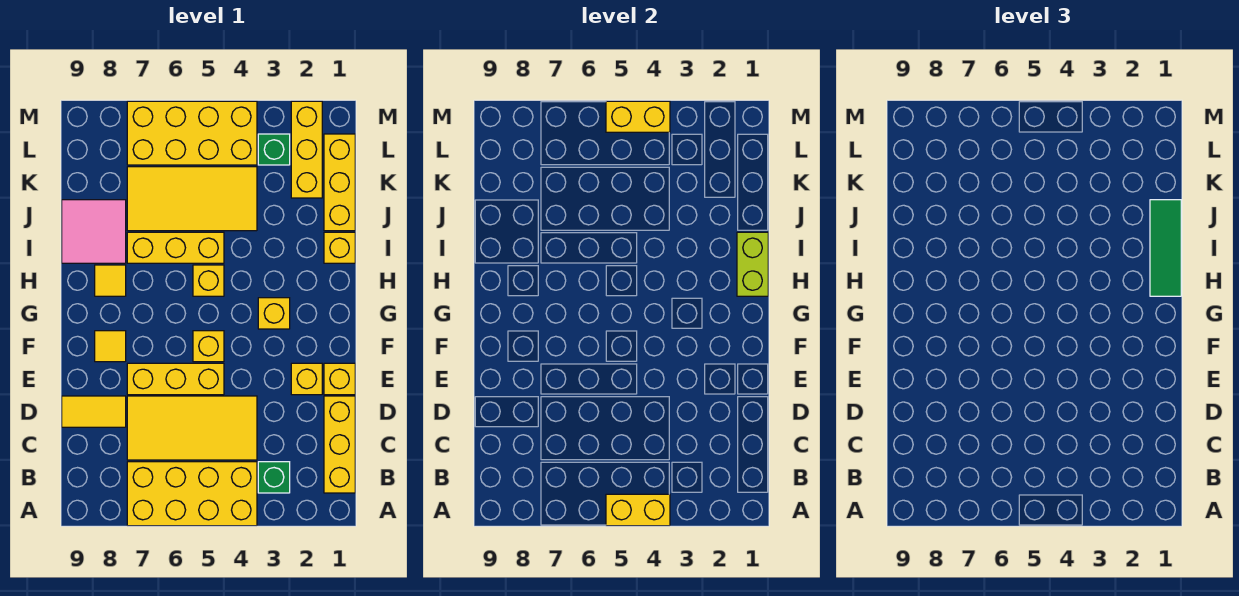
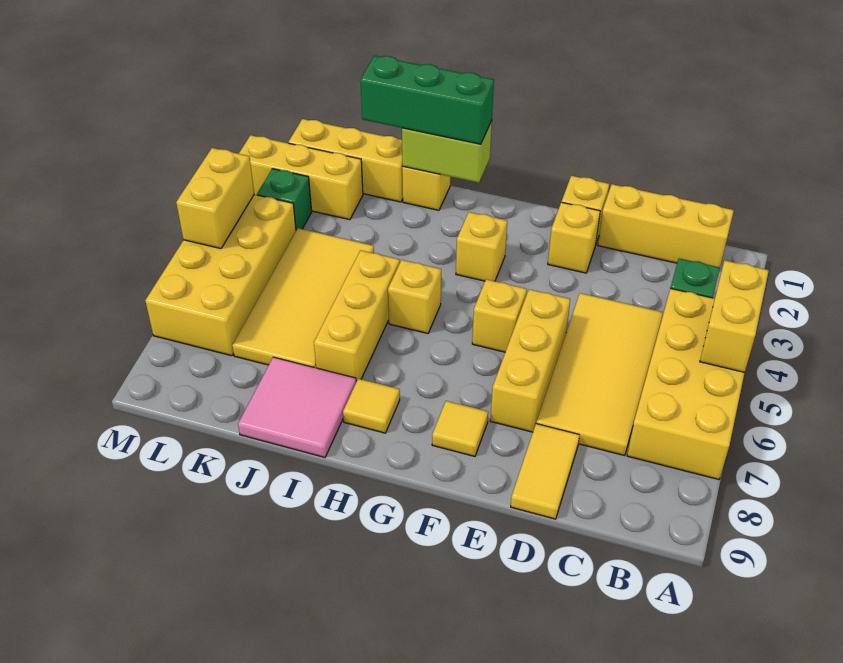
green tile H1:J1 level 3 -> green brick H1:J1 level 3

